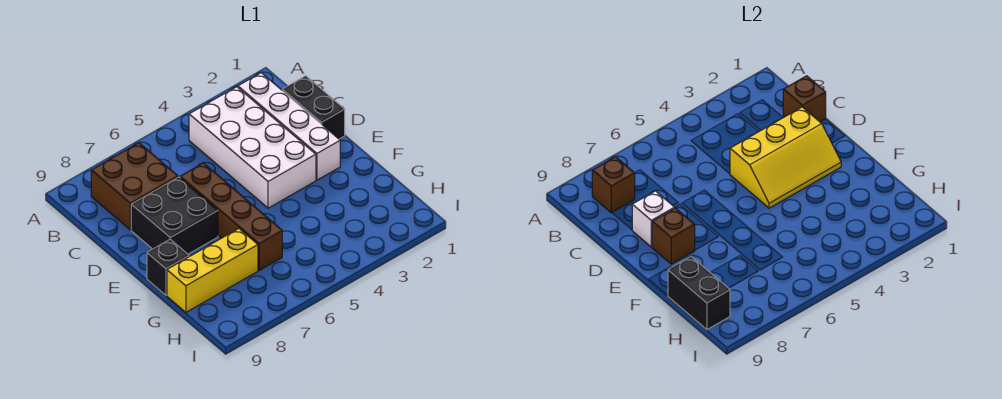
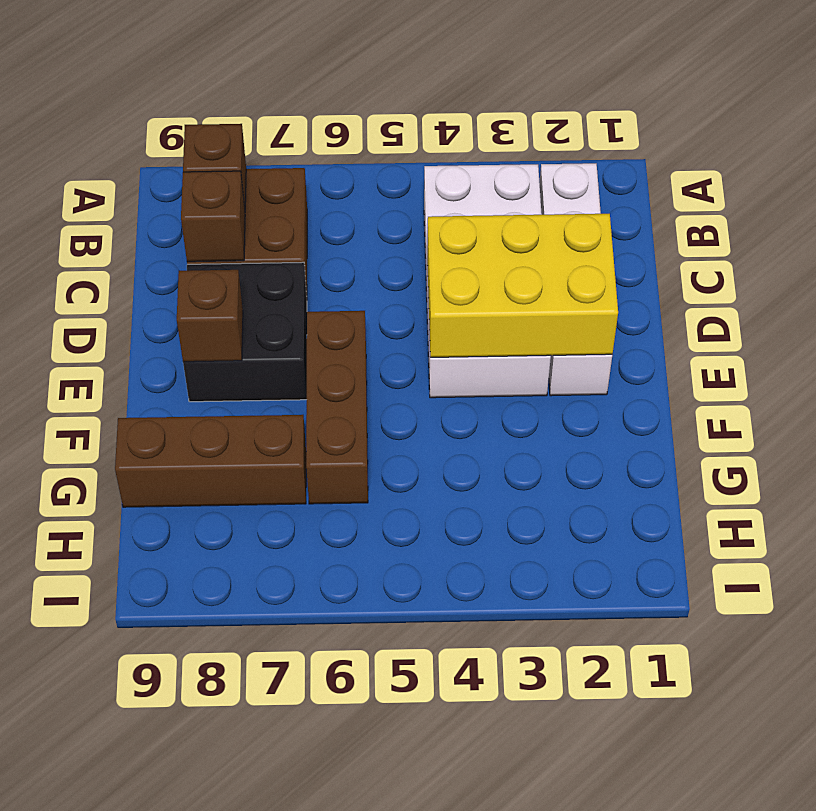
black brick C1:D1 level 1 -> none
brown brick C1 level 2 -> brown brick C8 level 2
yellow slope D2:E4 level 2 top D -> yellow brick D2:E4 level 2
brown brick D6:G6 level 1 -> brown brick E6:G6 level 1
white brick D8 level 2 -> none
black brick F9 level 1 -> none
yellow brick G7:G9 level 1 -> brown brick G7:G9 level 1
black brick G9:H9 level 2 -> none

